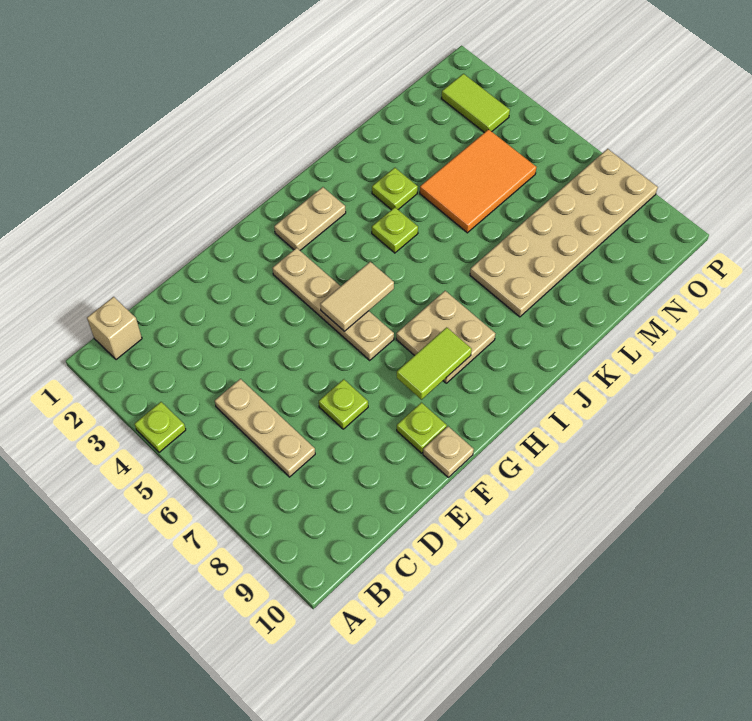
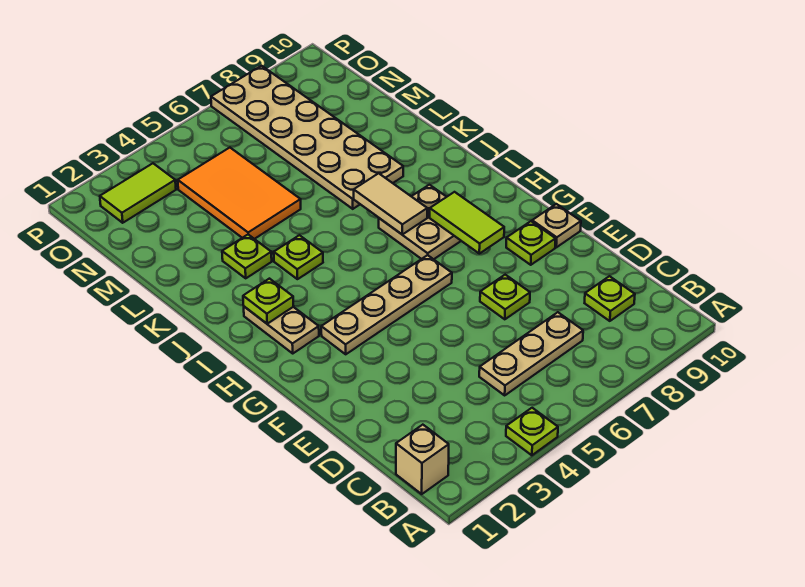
none -> lime plate C9 level 1
tan tile G5:H5 level 2 -> tan tile I7:J7 level 2
none -> lime plate I2 level 2

